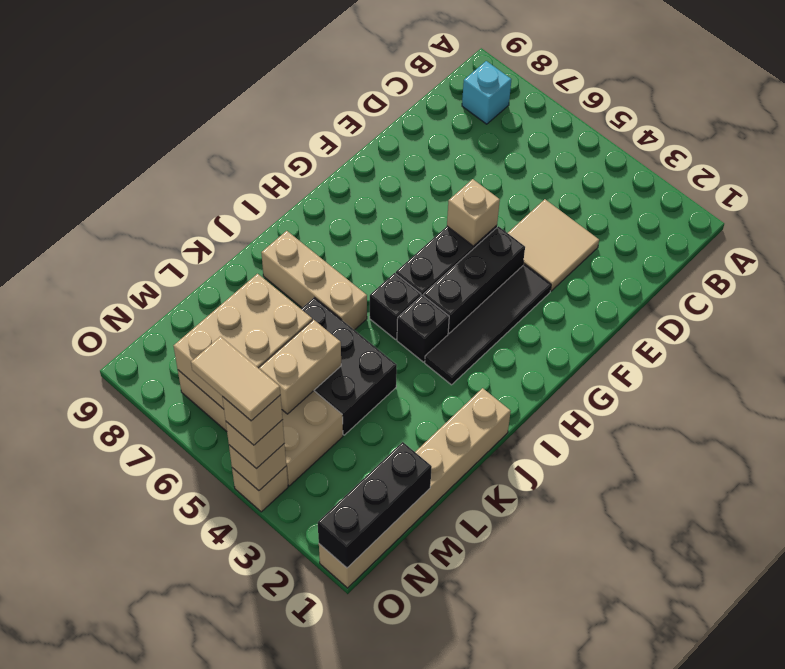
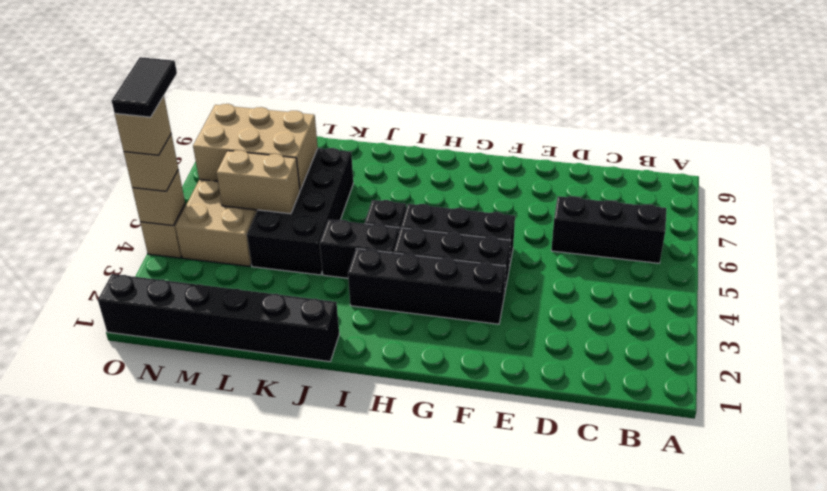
cyan brick B8 level 1 -> none
tan tile D3:E4 level 1 -> none
black tile F3:I3 level 1 -> black brick F3:I3 level 1
tan brick F5 level 2 -> none
black brick I4 level 1 -> black brick I4:J4 level 1
tan brick J1:O1 level 1 -> black brick J1:O1 level 1
tan brick J6:J8 level 1 -> none
black brick K4:L6 level 1 -> black brick K4:L7 level 1
black brick M1:O1 level 2 -> black brick B6:D6 level 1
tan tile O4:O5 level 5 -> black tile O4:O5 level 5

